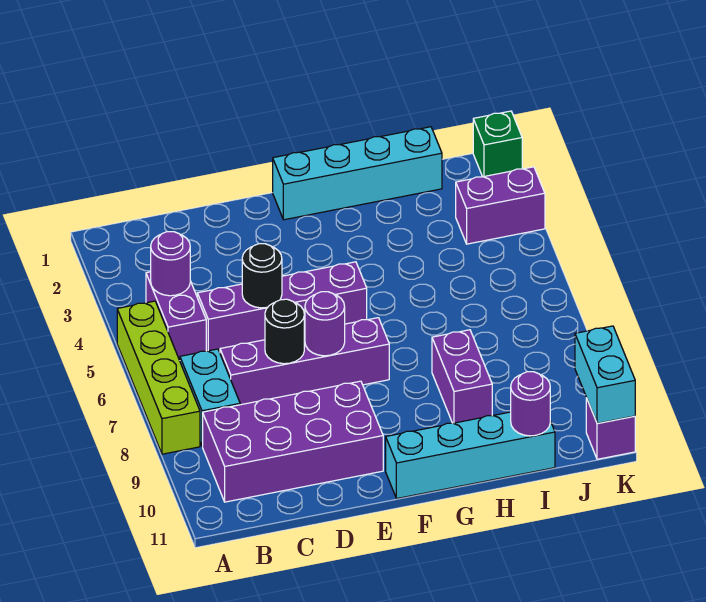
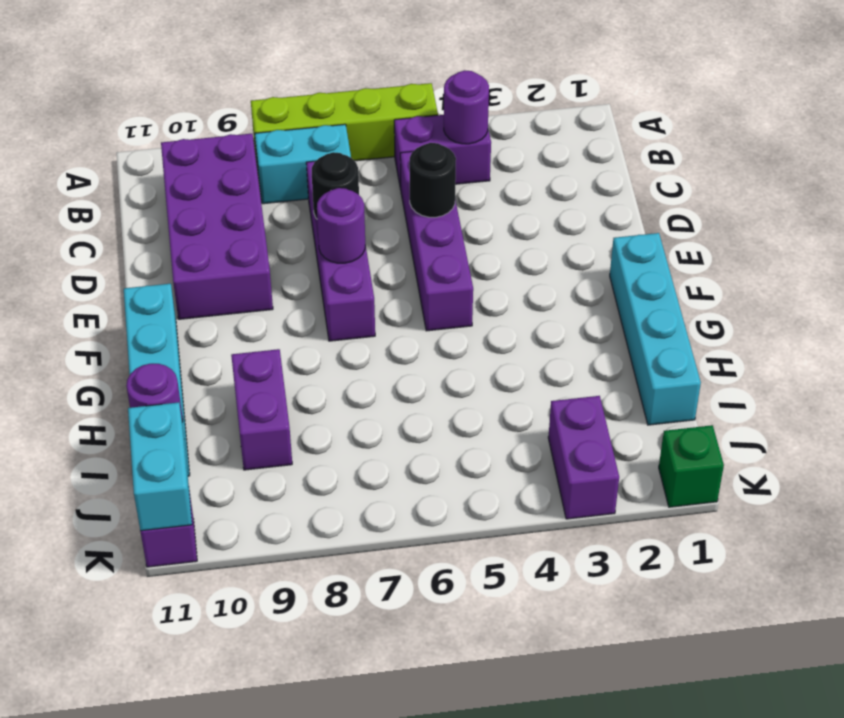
purple brick H8:H9 level 1 -> purple brick H9:I9 level 1
cyan brick K10:K11 level 2 -> cyan brick J11:K11 level 2

